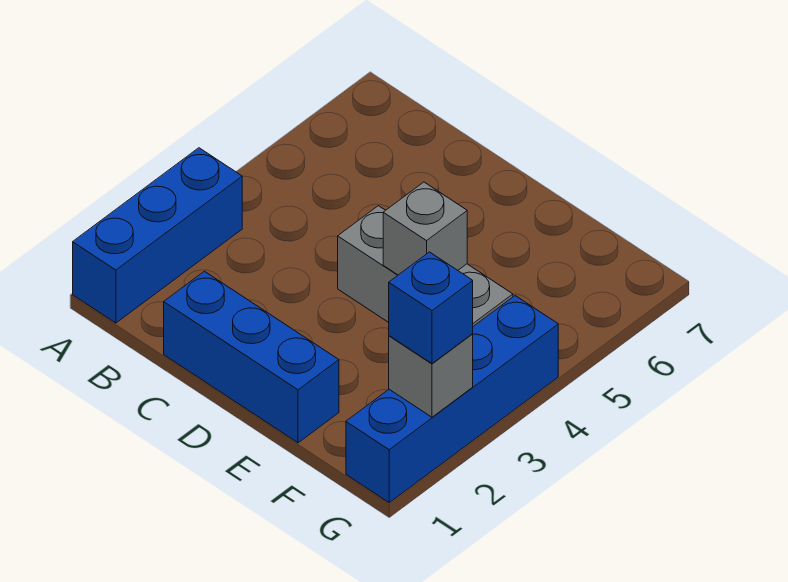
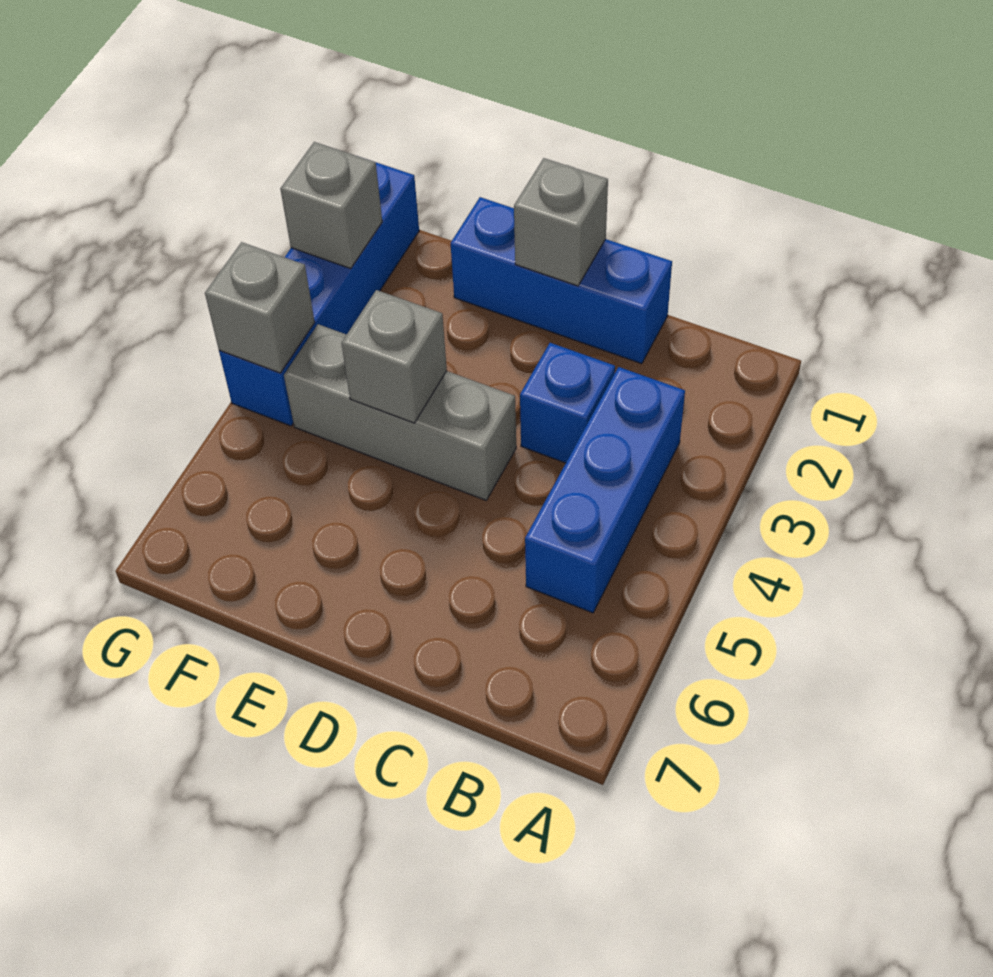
blue brick A1:A3 level 1 -> blue brick B3:B5 level 1
none -> grey brick D1 level 2
blue brick G2 level 3 -> blue brick C3 level 1
none -> grey brick G4 level 2

